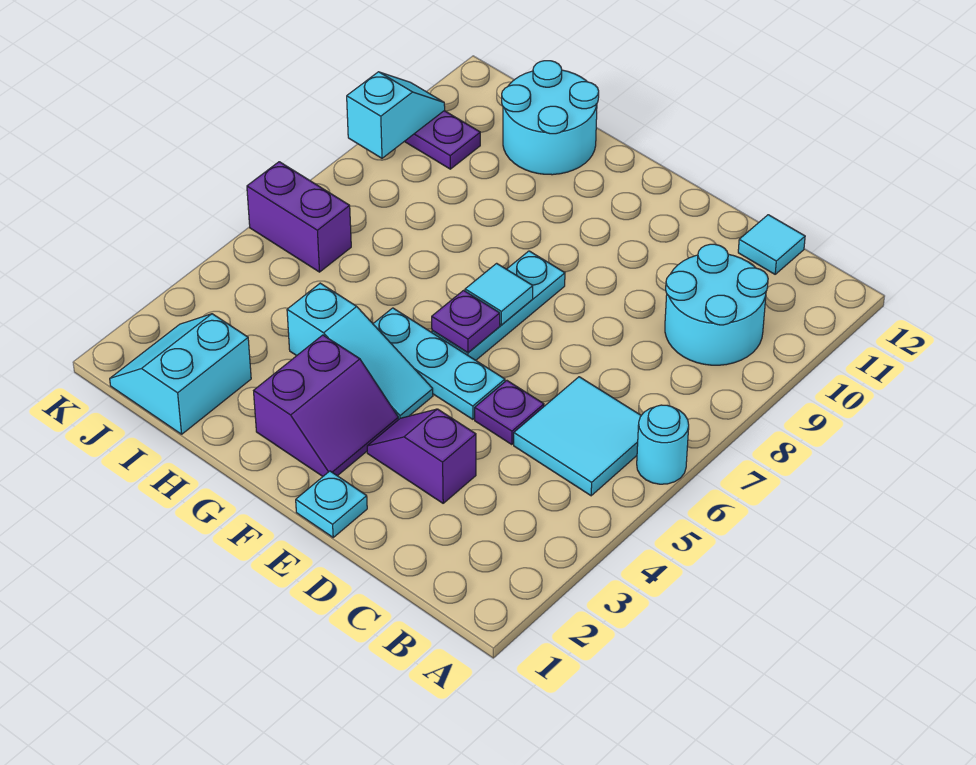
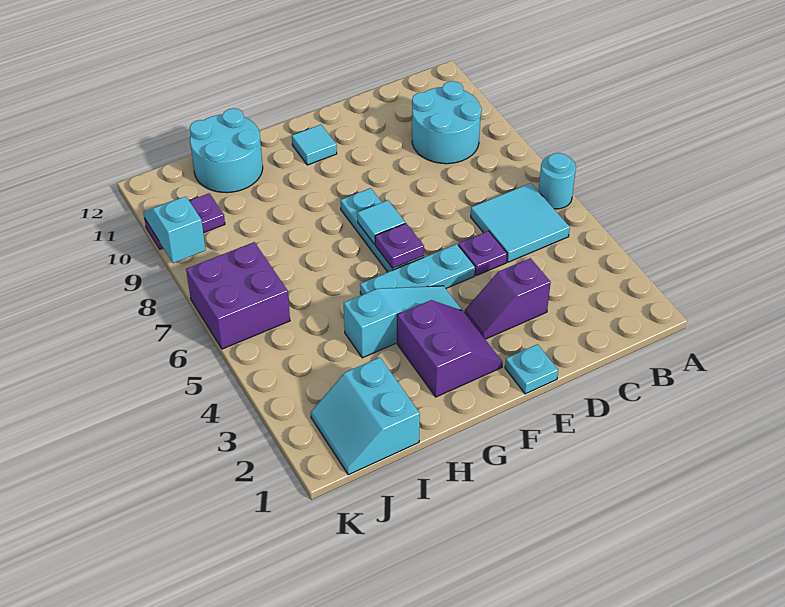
cyan tile C12 level 1 -> cyan tile F11 level 1
purple brick J6:K6 level 1 -> purple brick J6:K7 level 1

